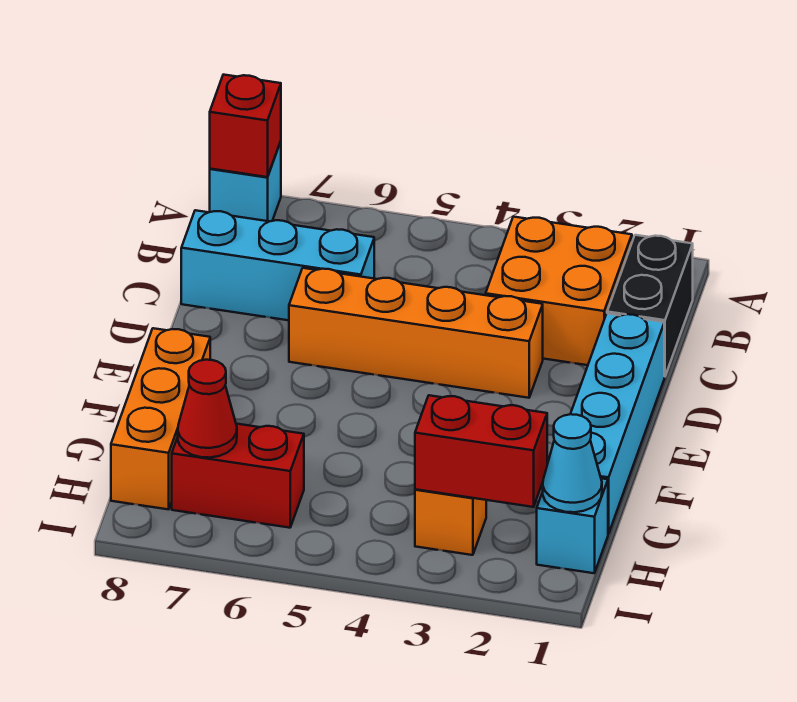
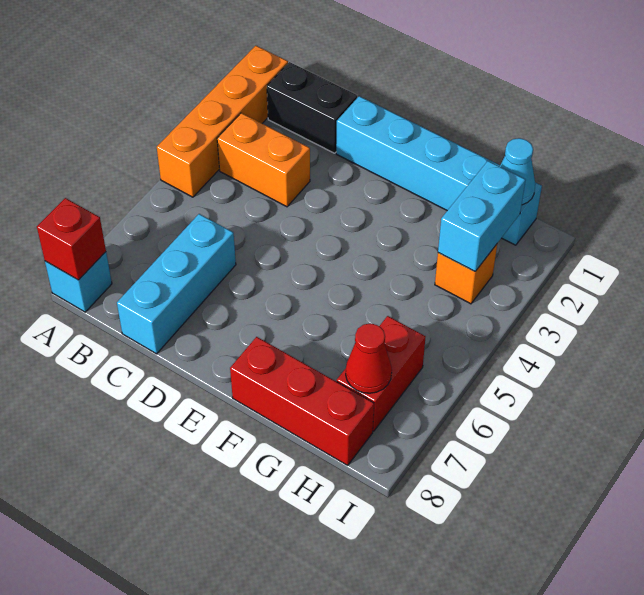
orange brick B2:C3 level 1 -> orange brick B3:C3 level 1
orange brick D3:D6 level 1 -> orange brick A1:A4 level 1
orange brick F8:H8 level 1 -> red brick F8:H8 level 1
red brick H2:H3 level 2 -> cyan brick H2:H3 level 2

